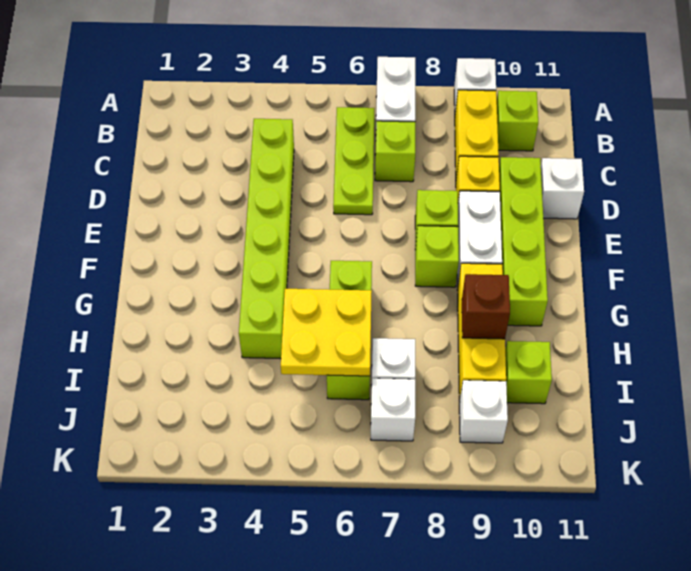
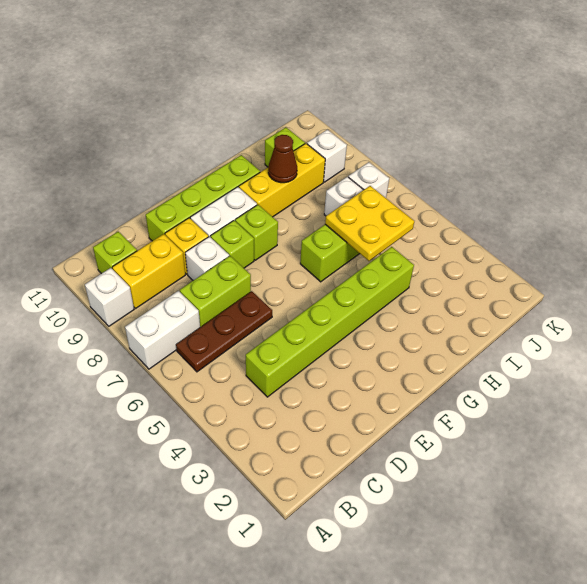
lime plate B6:D6 level 1 -> brown plate B6:D6 level 1
lime brick C7 level 1 -> lime brick C7:D7 level 1
white brick D11 level 1 -> white brick D8 level 1
brown brick H9 level 2 -> brown cone H9 level 2

